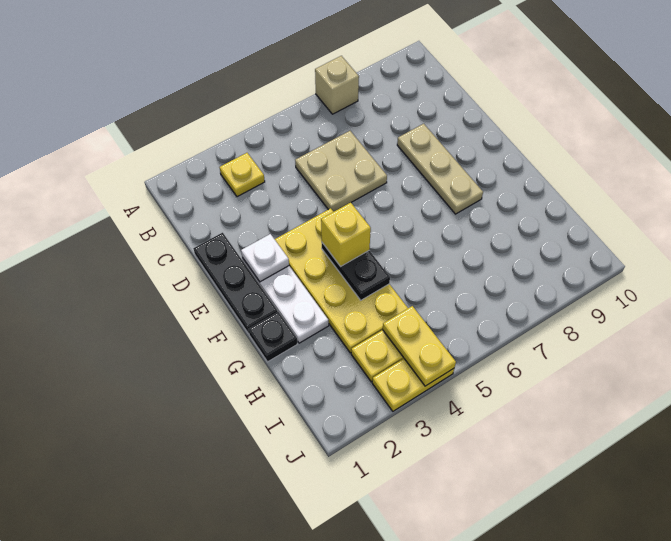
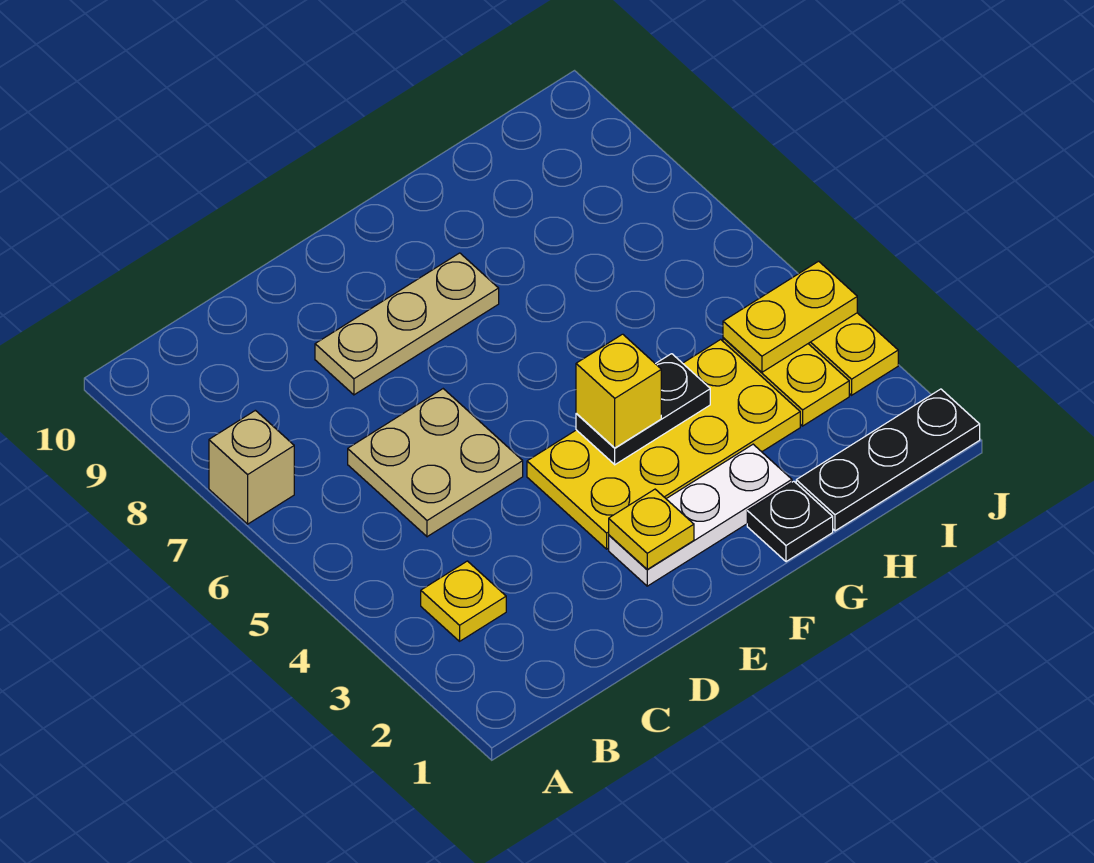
black plate D1:F1 level 1 -> black plate H1:J1 level 1
white plate E2 level 2 -> yellow plate E2 level 2

